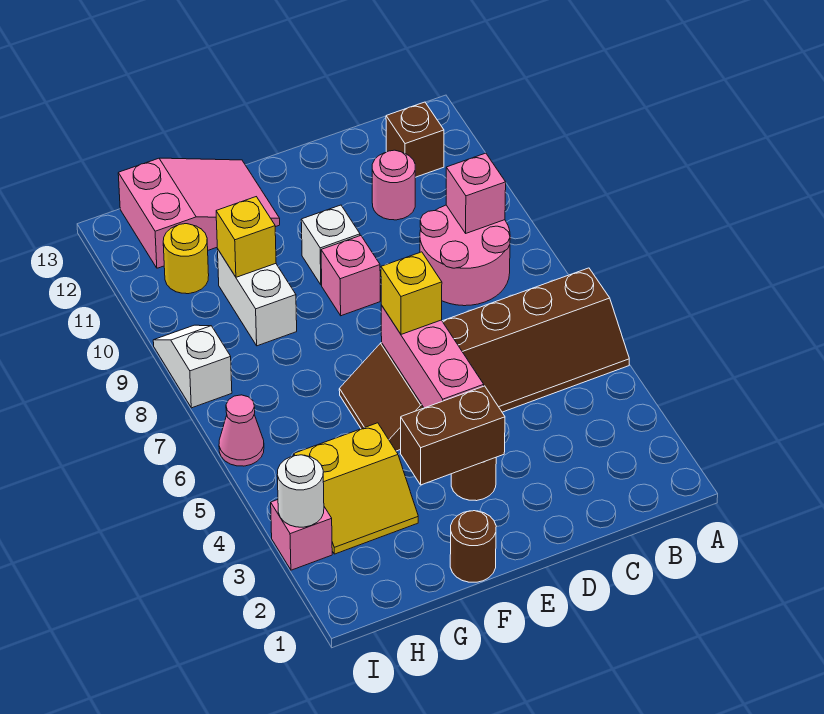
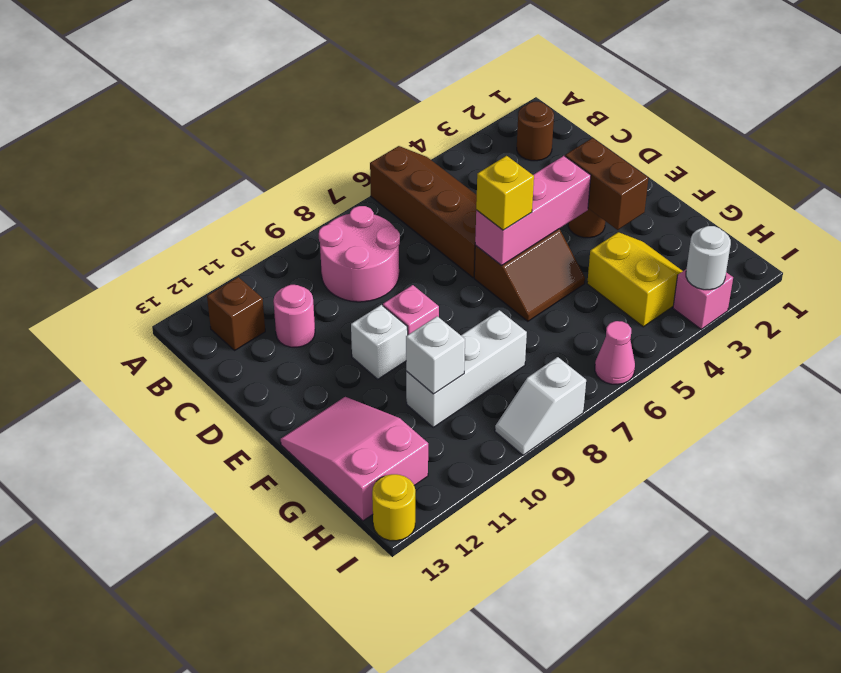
pink brick B9 level 2 -> none
brown round brick F1 level 1 -> brown round brick B2 level 1
white brick G9:G10 level 1 -> white brick G8:G10 level 1
yellow brick G10 level 2 -> white brick G10 level 2
yellow round brick H11 level 1 -> yellow round brick I13 level 1

